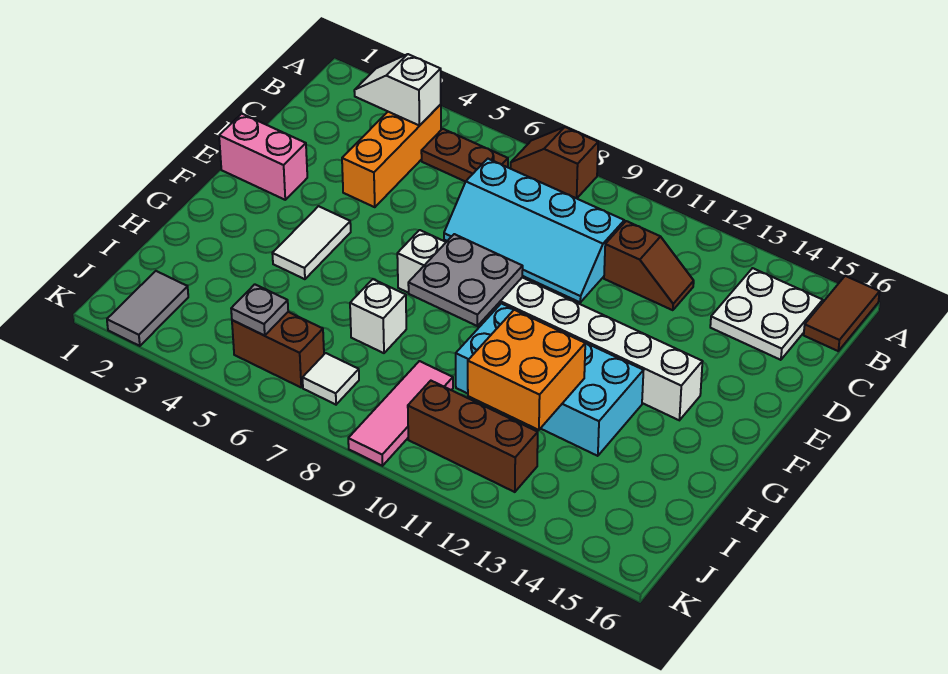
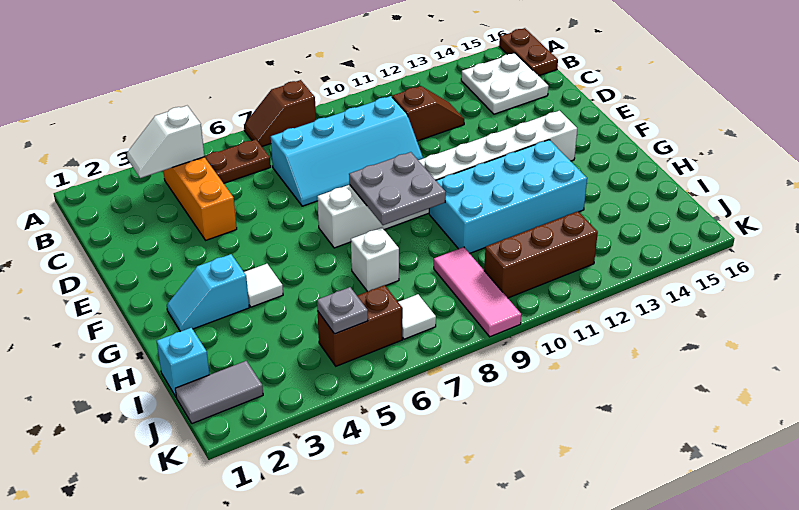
brown tile A16:B16 level 1 -> brown plate A16:B16 level 1
pink brick E1:E2 level 1 -> none
white tile F4:G4 level 1 -> white tile G4 level 1
none -> cyan slope G2:G3 level 1 top 3
orange brick H11:I12 level 2 -> none
none -> cyan brick I1 level 1
grey tile J2:K2 level 1 -> grey tile J1:J2 level 1

